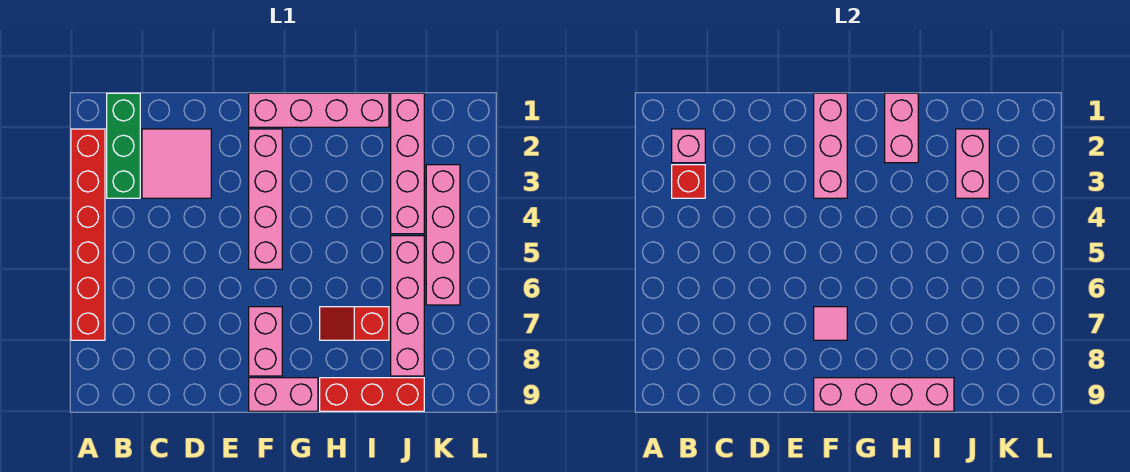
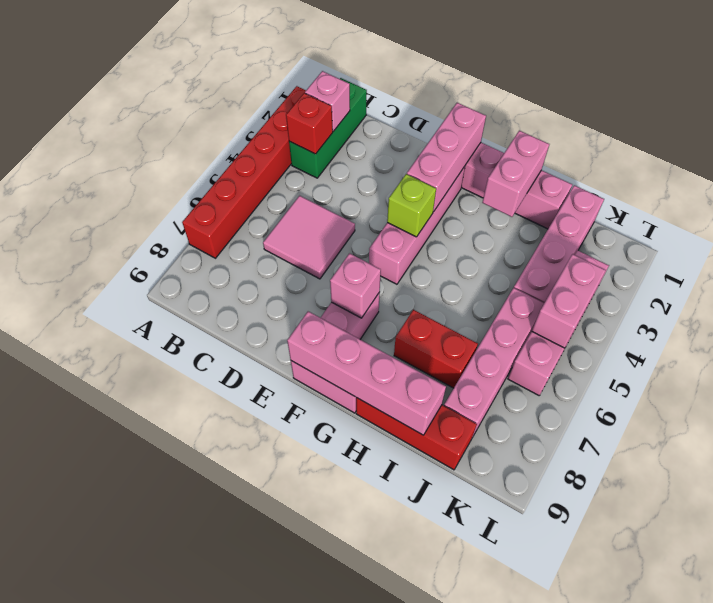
pink tile C2:D3 level 1 -> pink tile C5:D6 level 1
none -> lime brick F4 level 2
pink tile F7 level 2 -> pink brick F7 level 2
red slope H7:I7 level 1 top I -> red brick H7:I7 level 1
pink brick J2:J3 level 2 -> pink brick K4:K5 level 2

